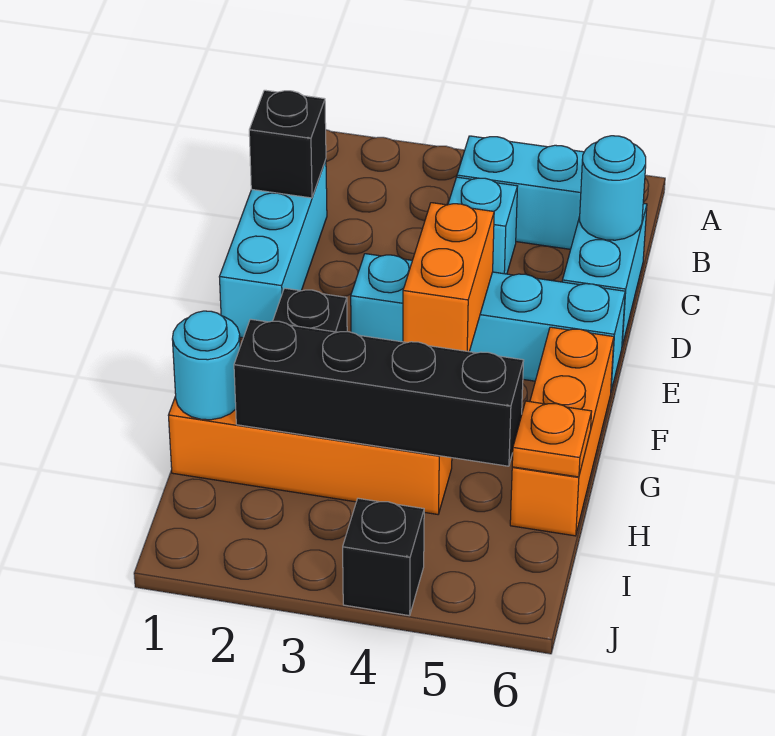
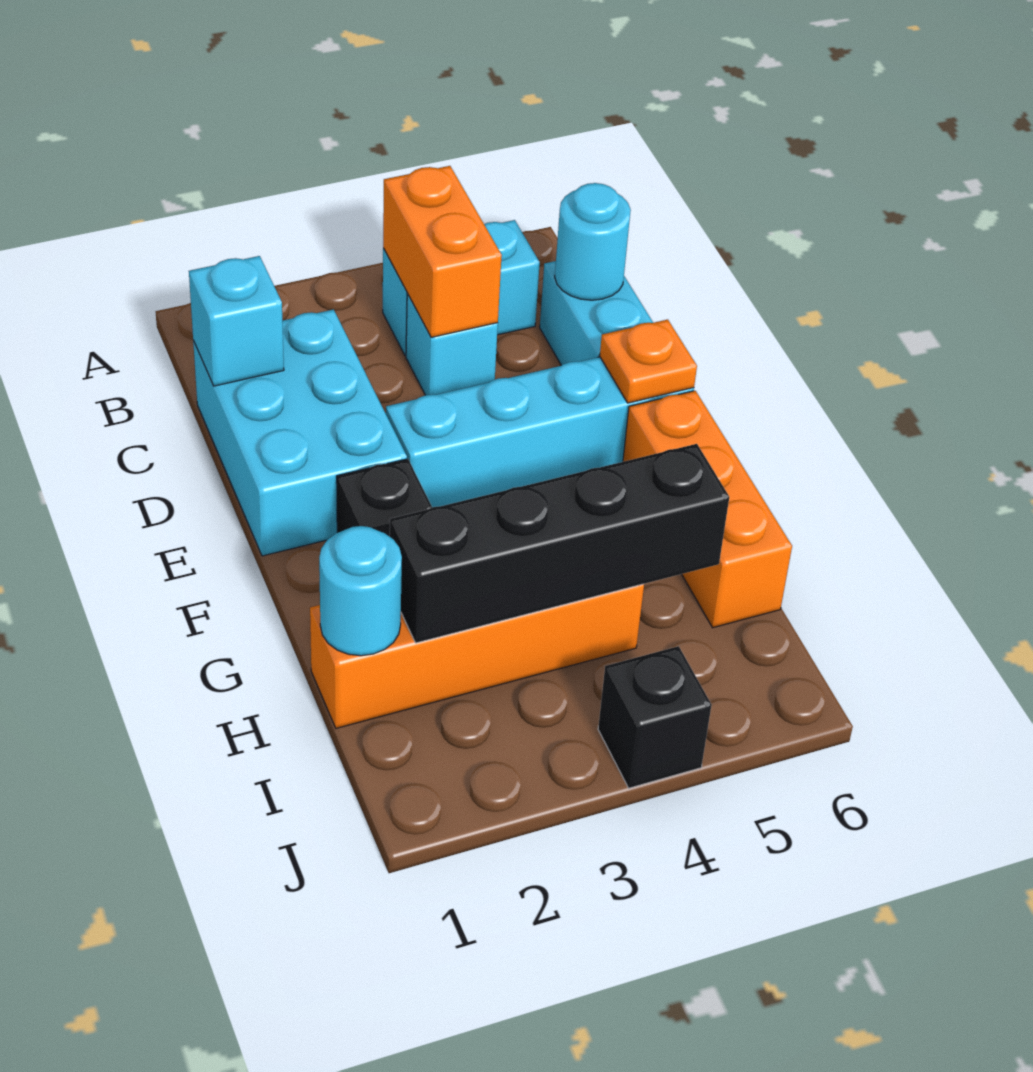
cyan brick C1:E1 level 1 -> cyan brick C1:E2 level 1
black brick C1 level 2 -> cyan brick C1 level 2
orange brick E4:F4 level 2 -> orange brick B4:C4 level 2
orange plate H6 level 2 -> orange plate E6 level 2

